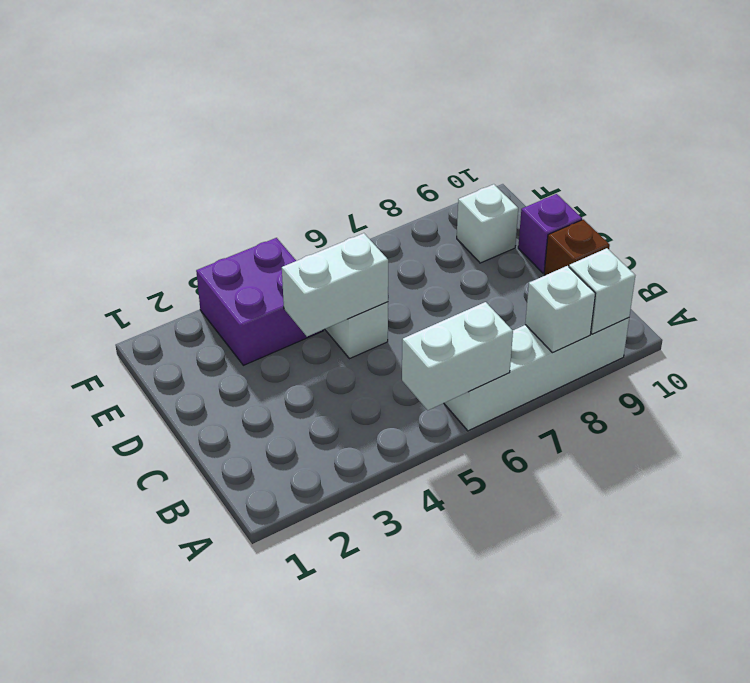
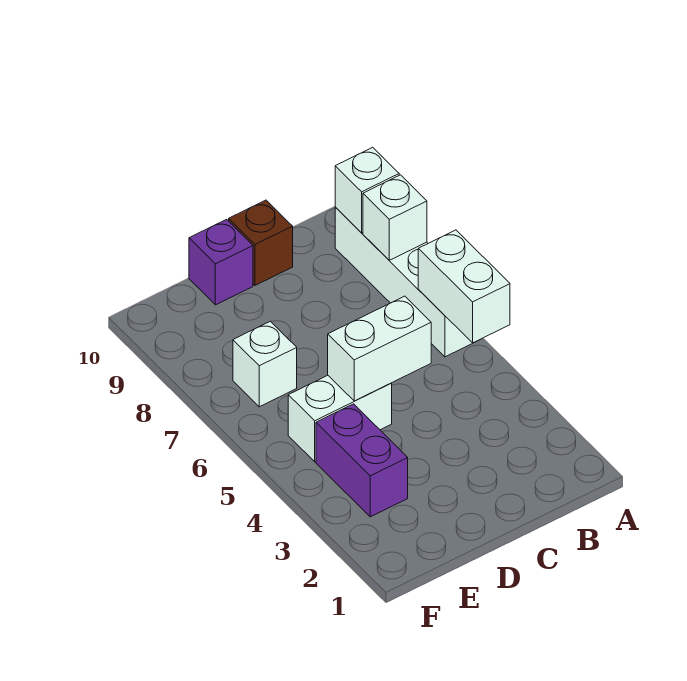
white brick D4:D5 level 2 -> white brick C5:D5 level 2
purple brick E3:F4 level 1 -> purple brick E3:E4 level 1
white brick E9 level 1 -> white brick E7 level 1

